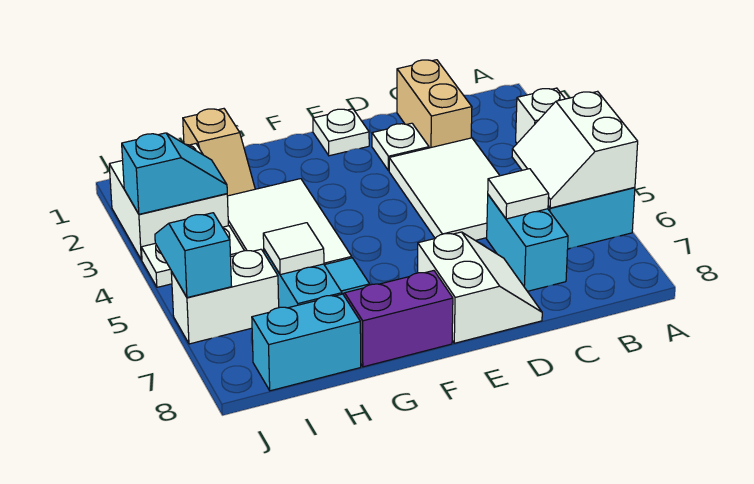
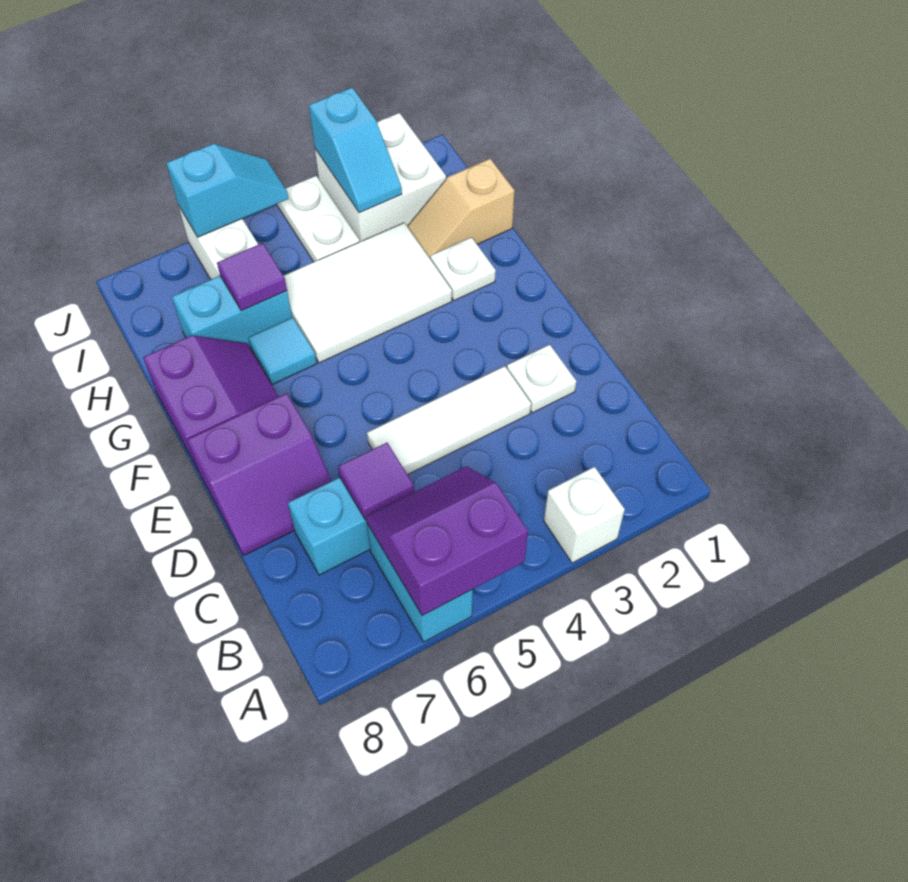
white slope A5:B6 level 2 top A -> purple slope A5:B6 level 2 top A
tan brick C1:C2 level 1 -> none
white tile C3:D5 level 1 -> white tile D3:D5 level 1
white tile C6 level 2 -> purple tile C6 level 2
white slope D7:E8 level 1 top E -> purple slope D7:E8 level 1 top E
white plate E1 level 1 -> white plate G2 level 1
white tile H6 level 2 -> purple tile H6 level 2
cyan brick H8:I8 level 1 -> none

